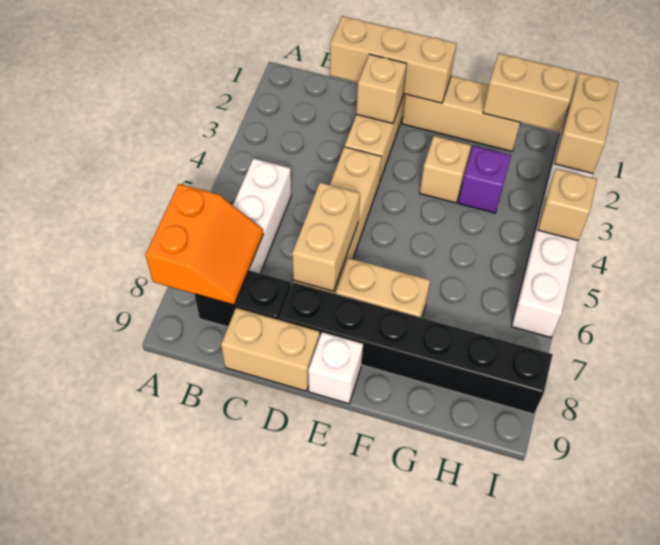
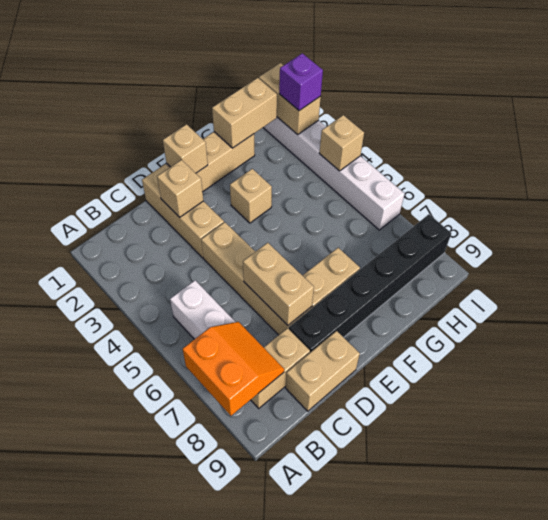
black brick B8:C8 level 1 -> tan brick B8:C8 level 1
tan brick C1:E1 level 2 -> tan brick E1 level 2
white brick E9 level 1 -> none
purple brick G3 level 1 -> purple brick I2 level 3

